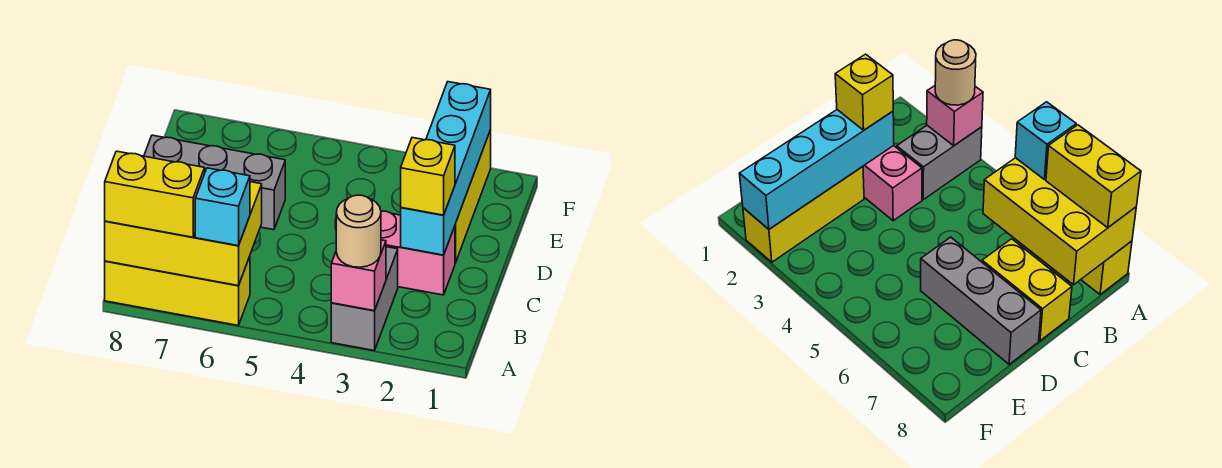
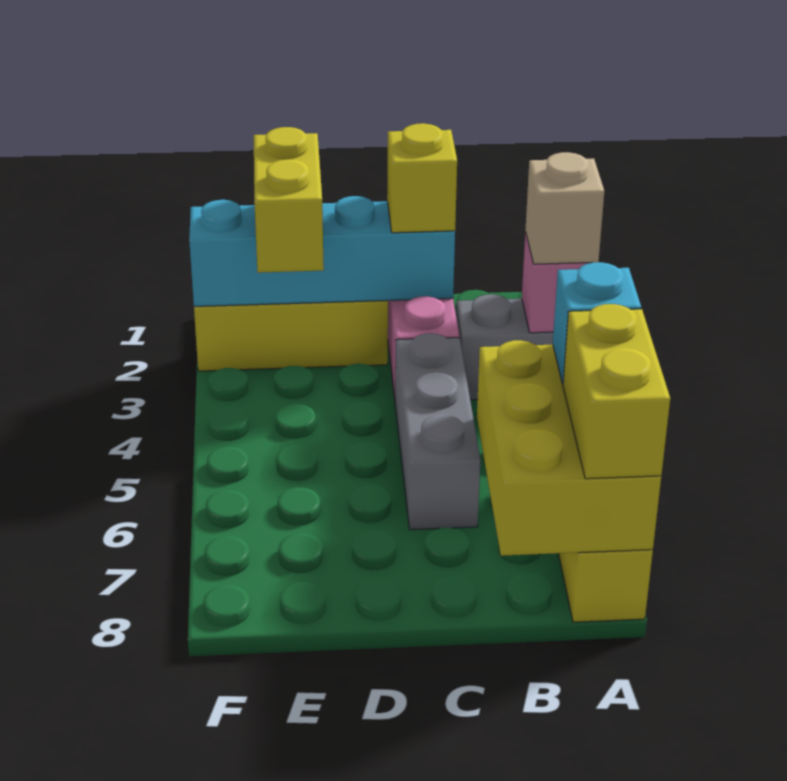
tan round brick A3 level 3 -> tan brick A3 level 3
yellow brick C7:C8 level 1 -> yellow brick E2:E3 level 3
grey brick D6:D8 level 1 -> grey brick C4:C6 level 1

